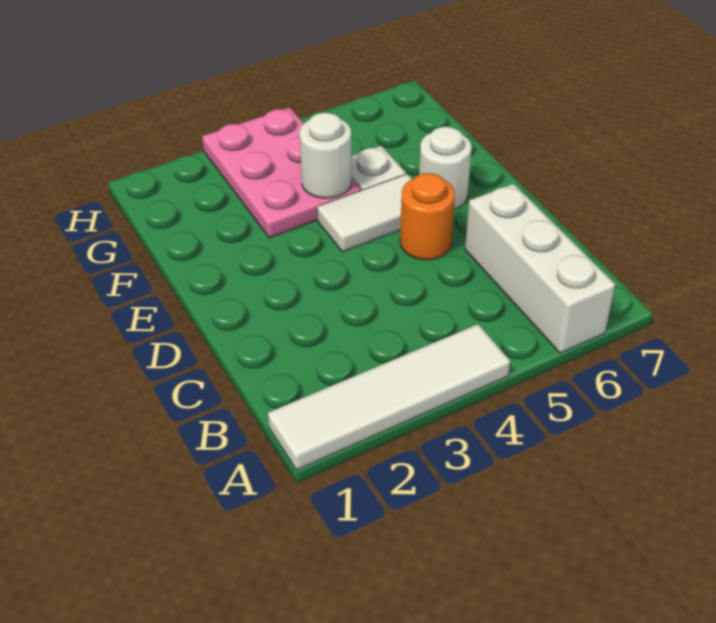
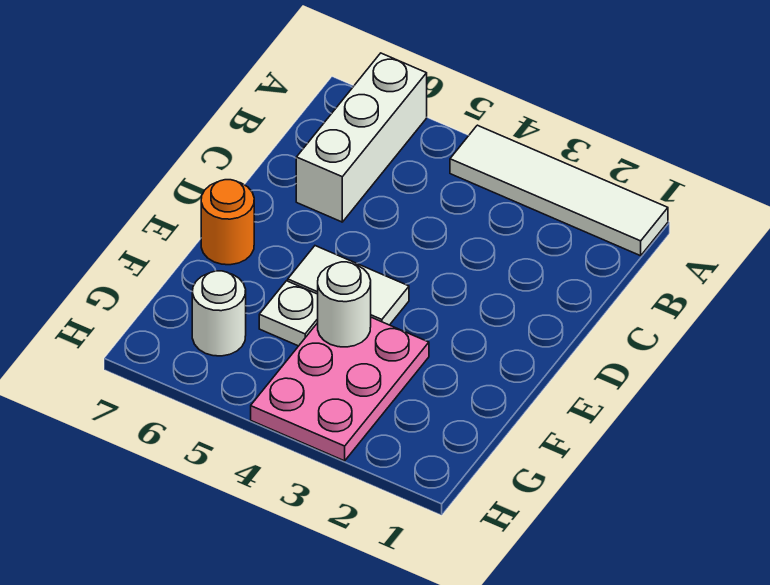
orange round brick D5 level 1 -> orange round brick E7 level 1
white round brick E6 level 1 -> white round brick G6 level 1

